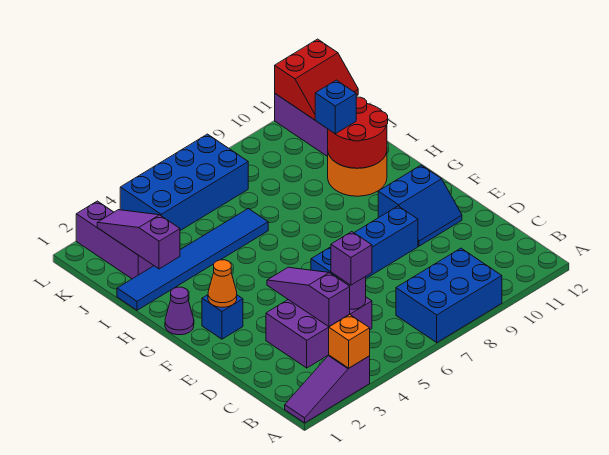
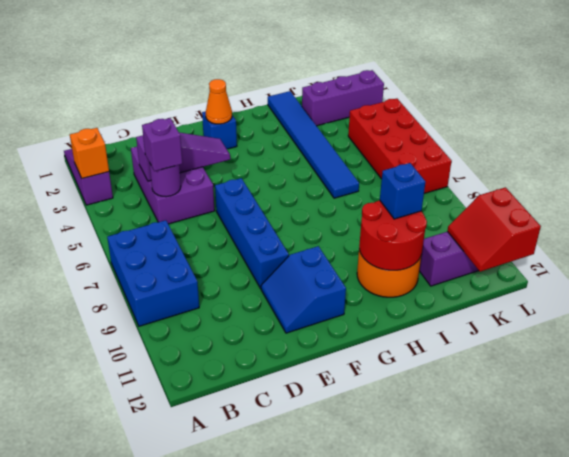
purple cone G1 level 1 -> none
purple slope I2:K2 level 2 top I -> none
blue brick K4:L7 level 1 -> red brick K4:L7 level 1

